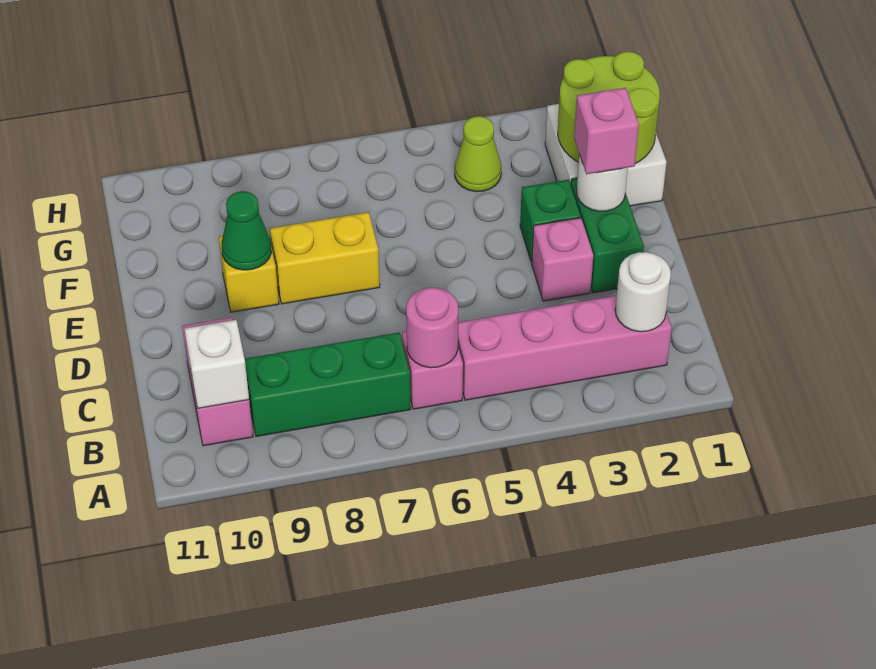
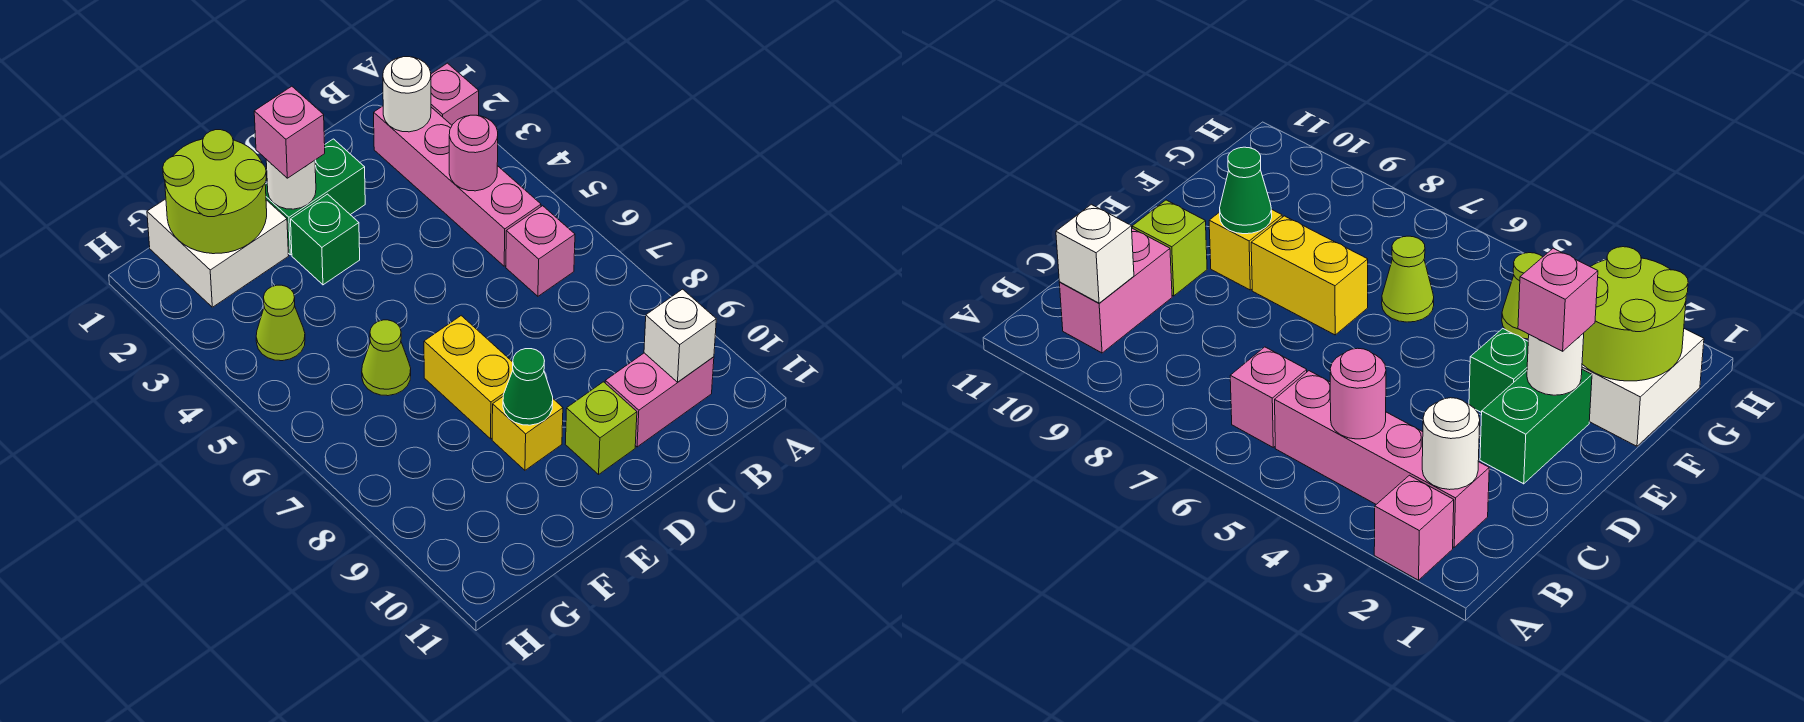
pink round brick B6 level 2 -> pink round brick B4 level 2
green brick B7:B9 level 1 -> none
pink brick D3 level 1 -> pink brick A2 level 1
none -> lime brick D10 level 1
none -> lime cone F6 level 1

